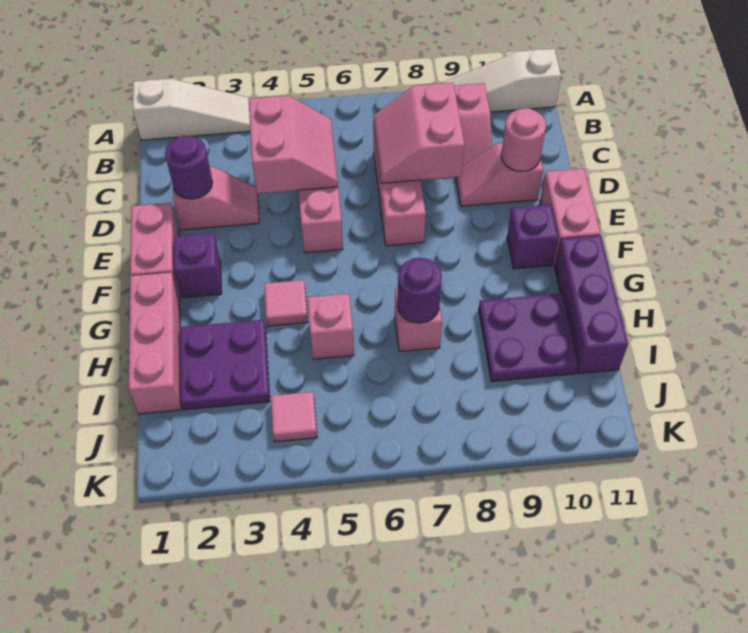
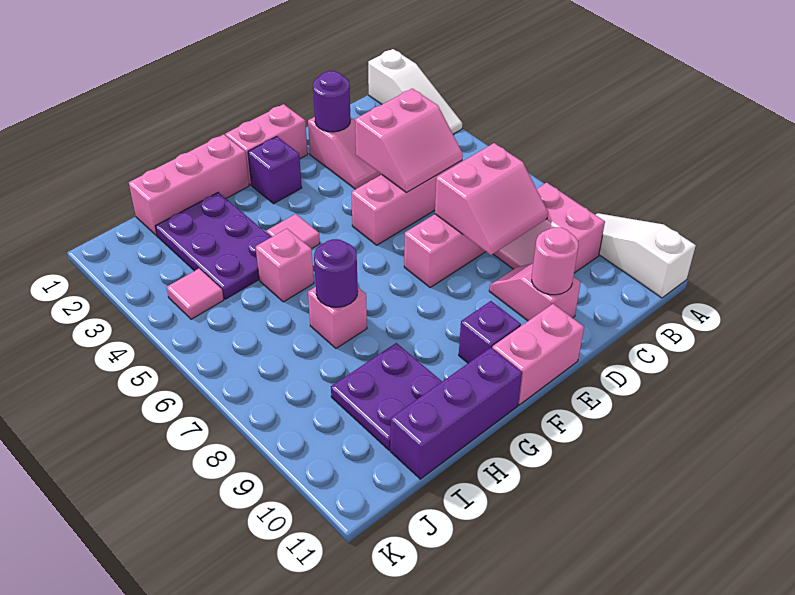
pink slope C7:D8 level 2 top 8 -> pink slope C7:D8 level 2 top 7
purple plate H2:I3 level 1 -> purple plate H2:I4 level 1

